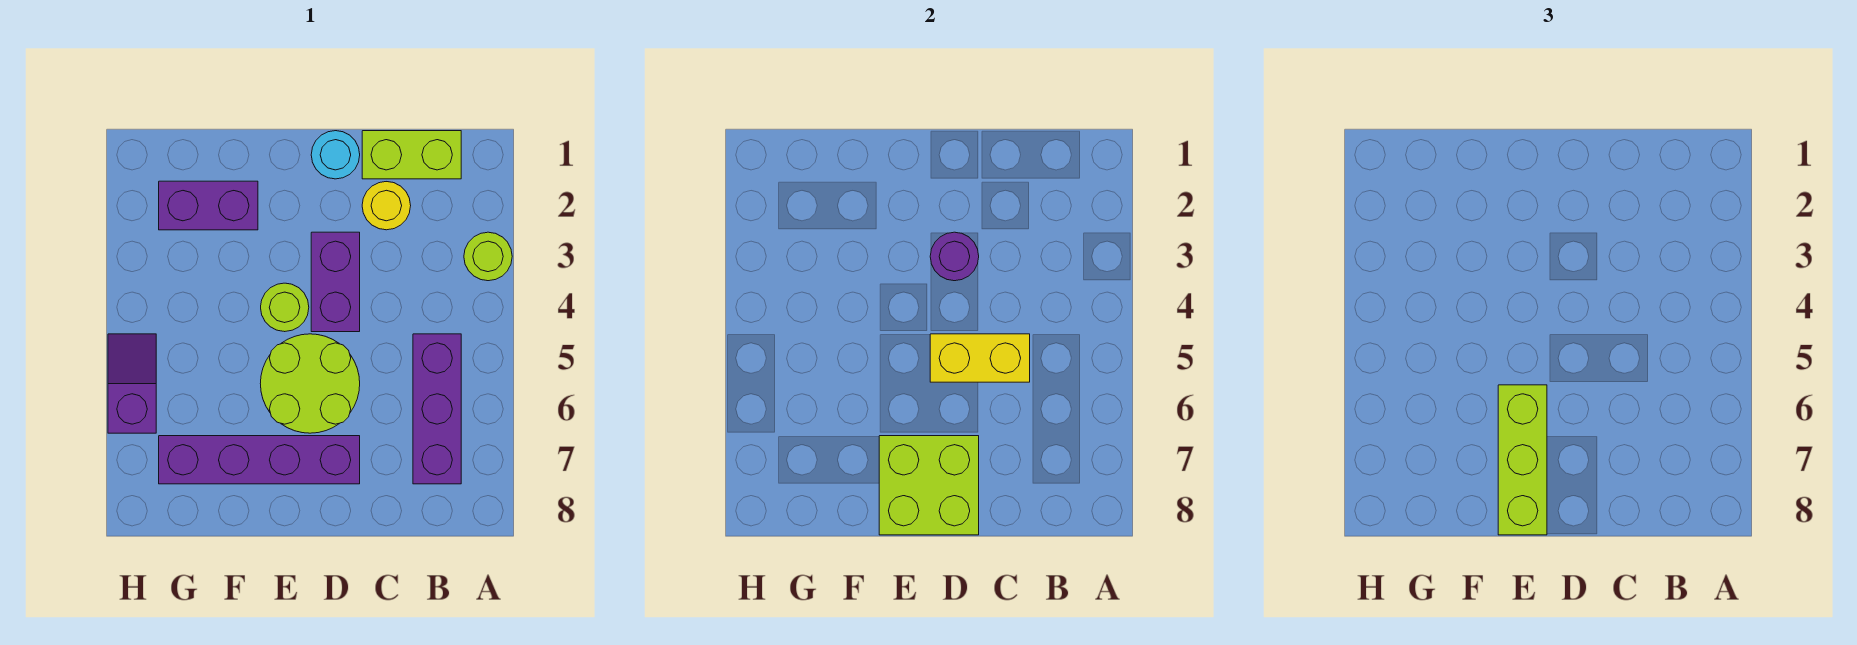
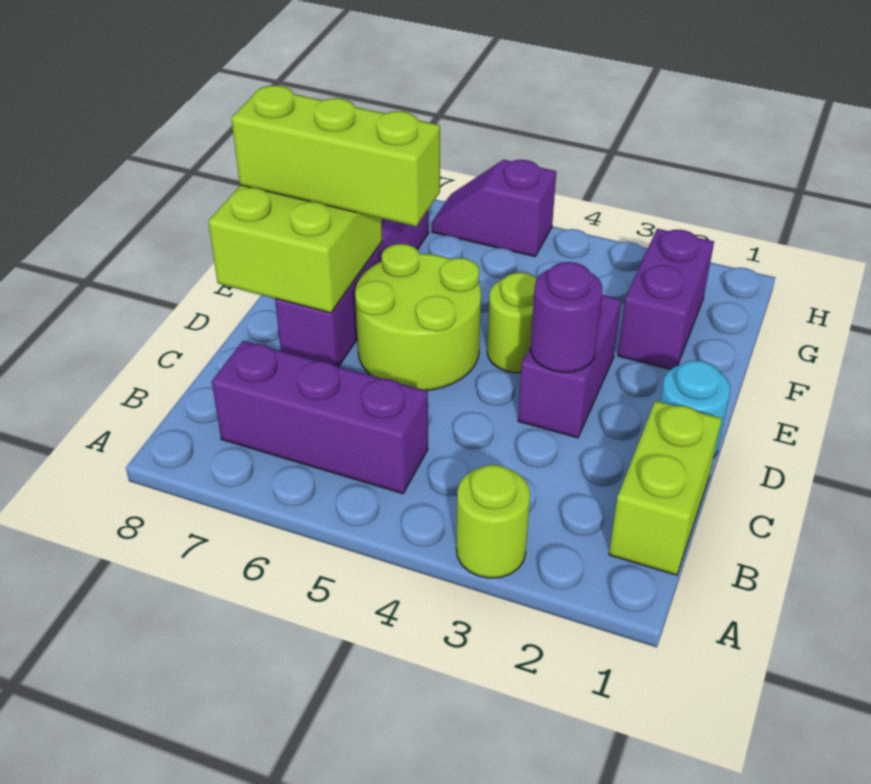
yellow round brick C2 level 1 -> none
yellow brick C5:D5 level 2 -> none
purple brick D3:D4 level 1 -> purple brick D3:E3 level 1
purple slope H5:H6 level 1 top 6 -> purple slope H5:H6 level 1 top 5

